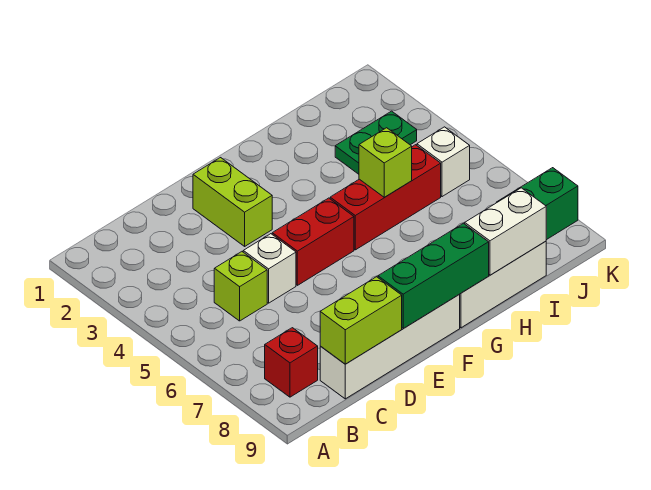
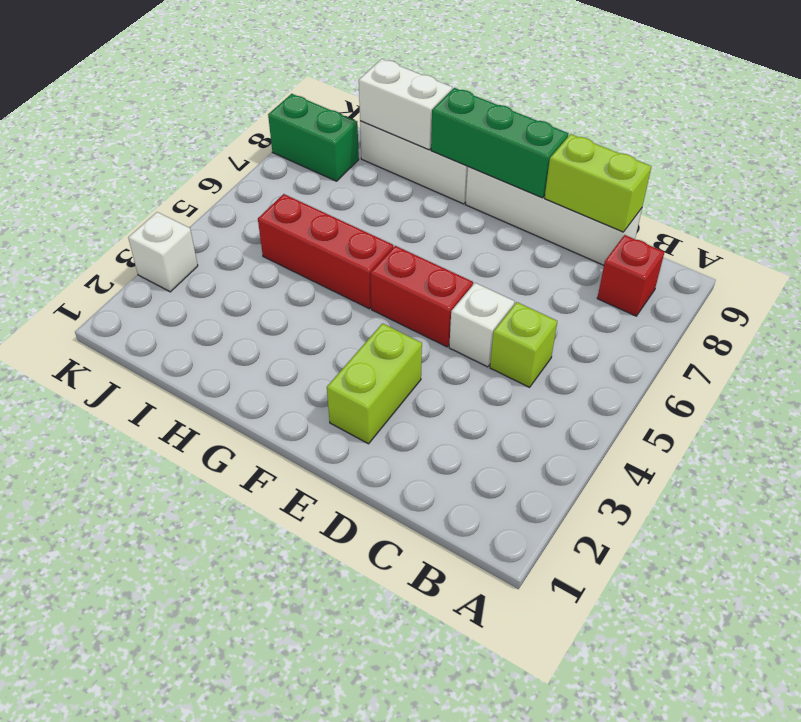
lime brick H5 level 2 -> none
green plate I3:J3 level 1 -> none
white brick J5 level 1 -> white brick K3 level 1

